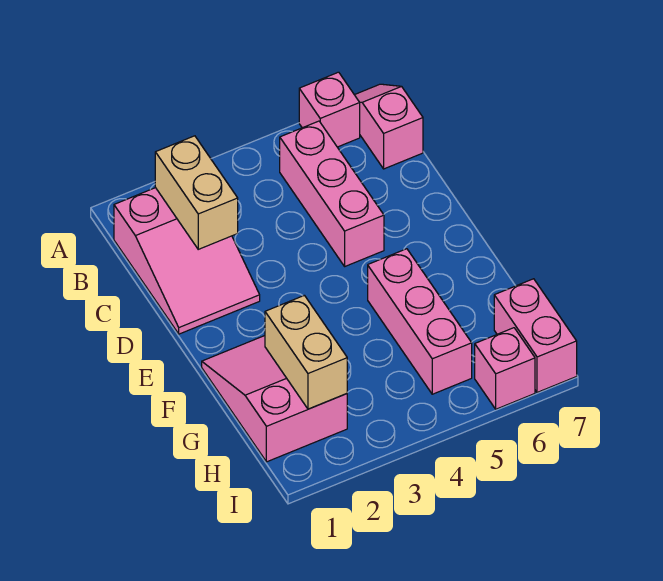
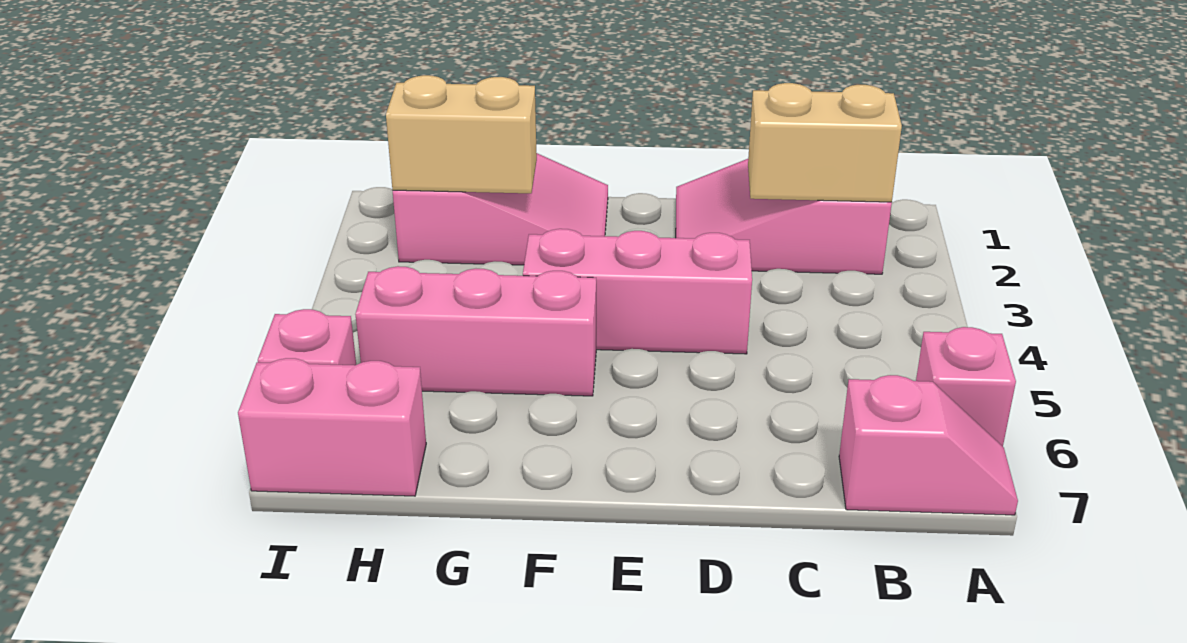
pink brick B5:D5 level 1 -> pink brick D4:F4 level 1

